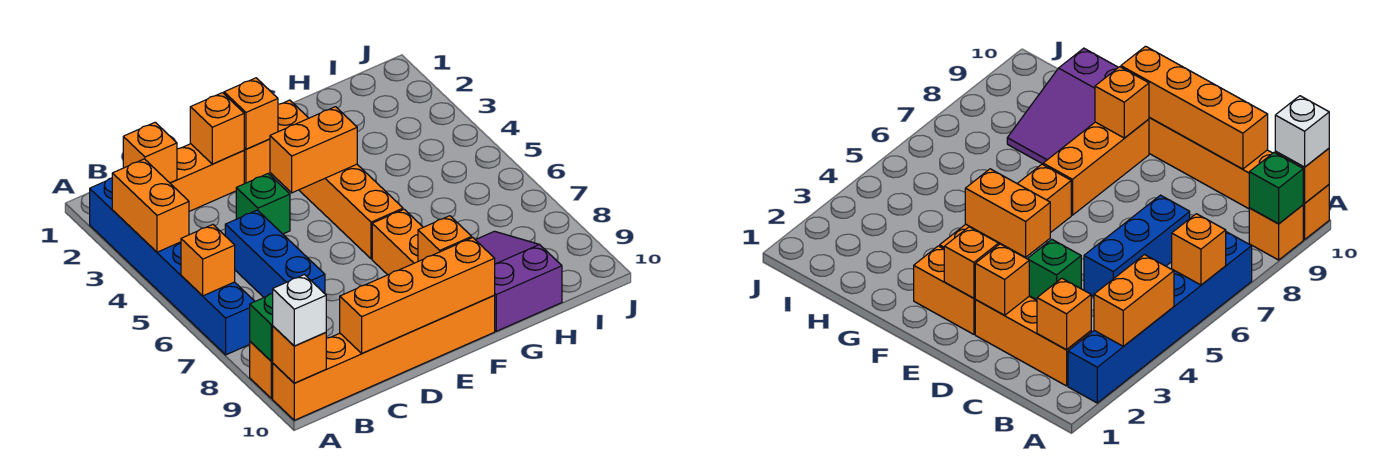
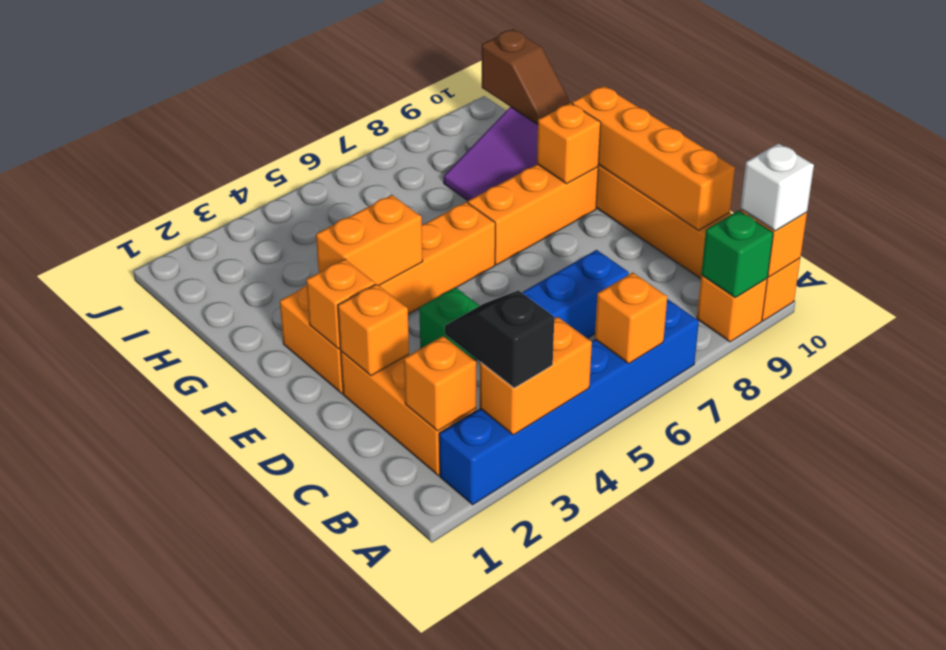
none -> black slope A3:B3 level 3 top A
orange brick E4:F4 level 2 -> orange brick F3:F4 level 2
none -> brown slope H10:I10 level 2 top I

